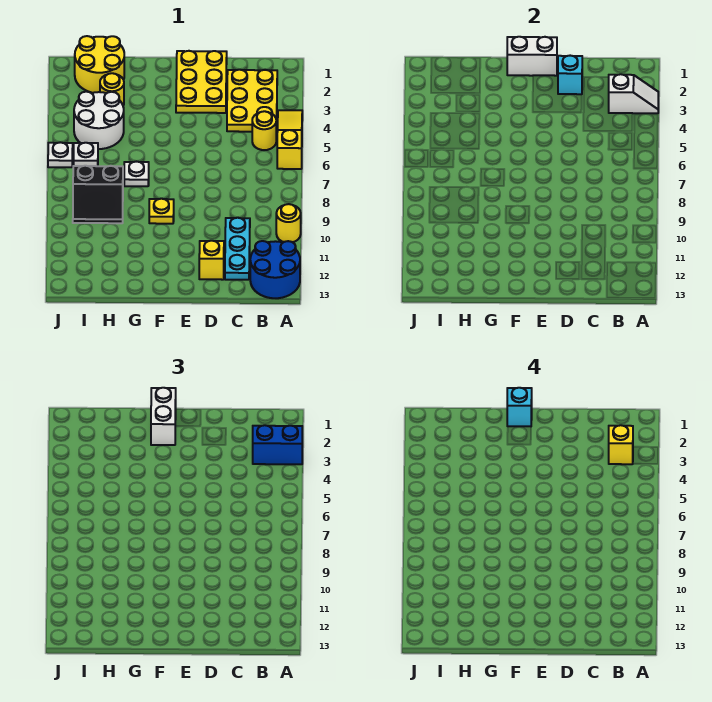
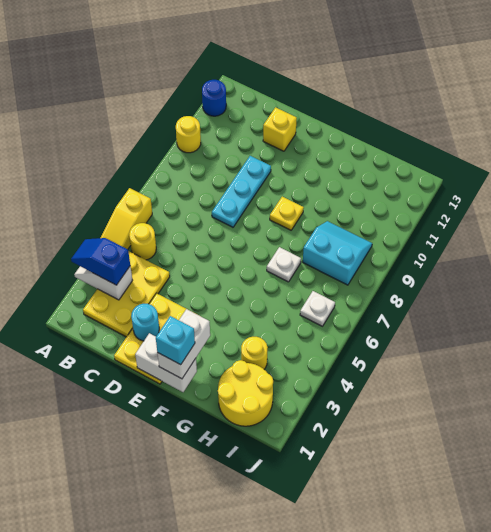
blue brick A3:B3 level 3 -> blue slope A3:B3 level 3 top B
blue round brick A12:B13 level 1 -> blue round brick A12 level 1
yellow brick B3 level 4 -> none
cyan plate C10:C12 level 1 -> cyan plate D8:D10 level 1
cyan brick D2 level 2 -> cyan round brick D2 level 2
white round brick H4:I5 level 1 -> none
black slope H8:I9 level 1 top 8 -> cyan slope H8:I9 level 1 top 8
white plate J6 level 1 -> none

